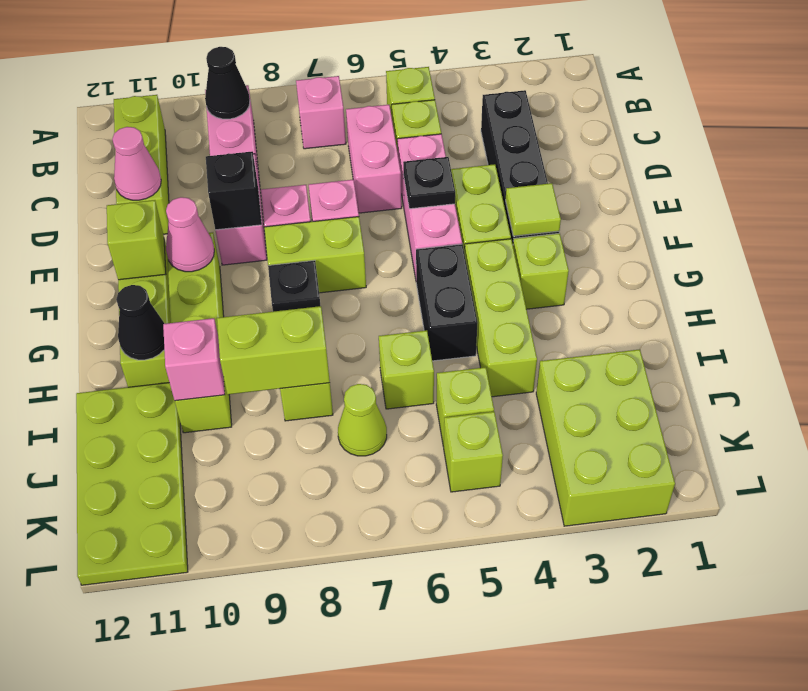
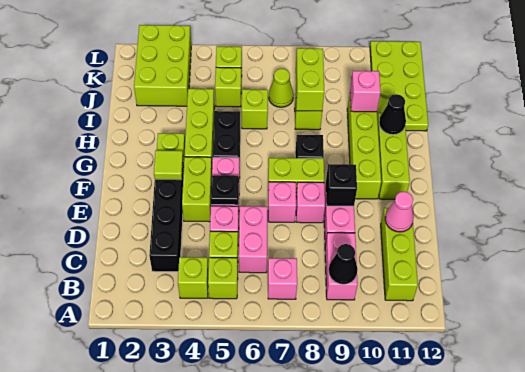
pink cone F10 level 2 -> none
lime brick F11 level 2 -> lime brick B4 level 1
lime brick I8:I9 level 2 -> lime brick I8:J8 level 2

